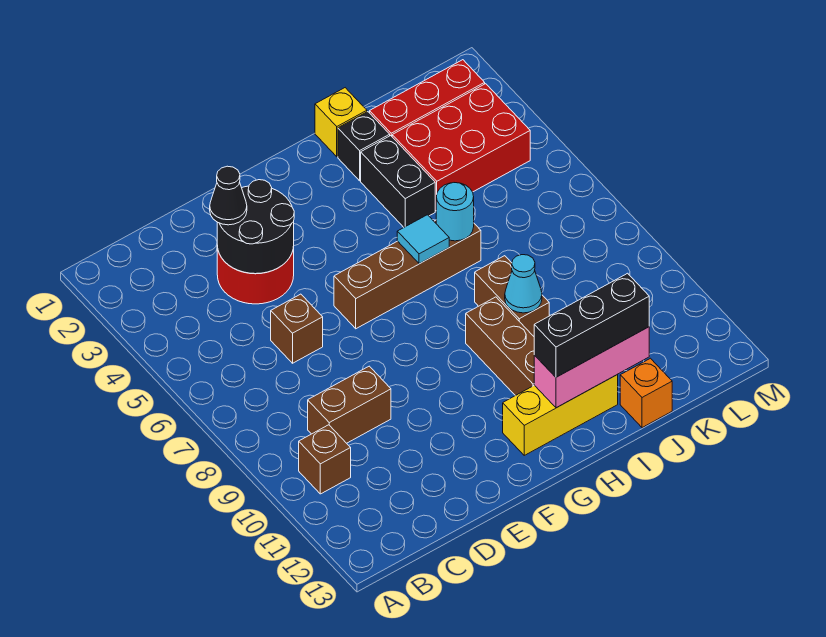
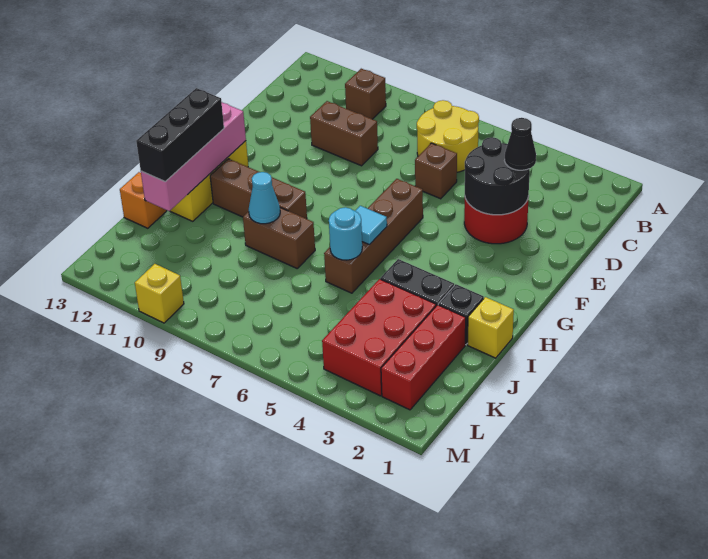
none -> yellow round brick B6:C7 level 1
brown brick C9:D9 level 1 -> brown brick D9:D10 level 1
pink brick H12:J12 level 2 -> pink brick G12:J12 level 2
none -> yellow brick M10 level 1

